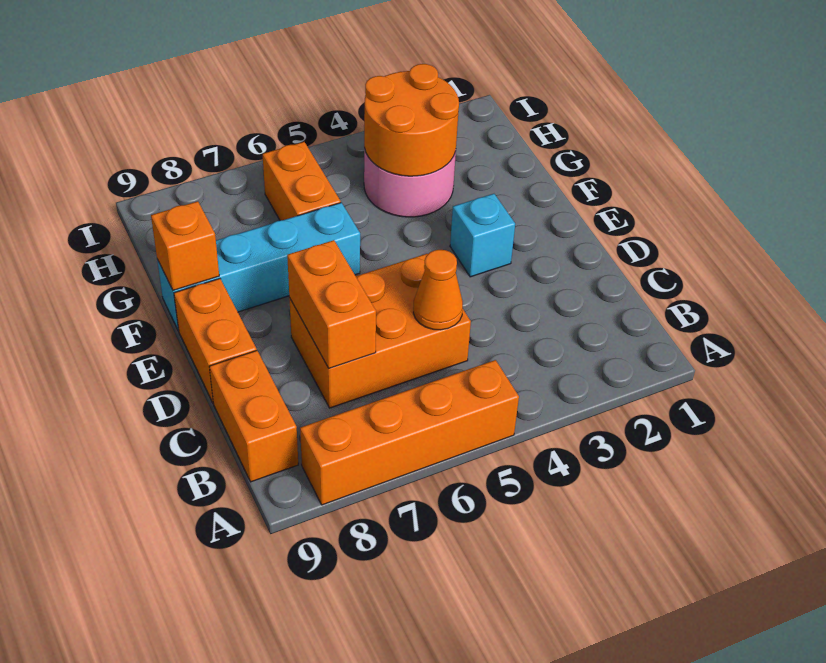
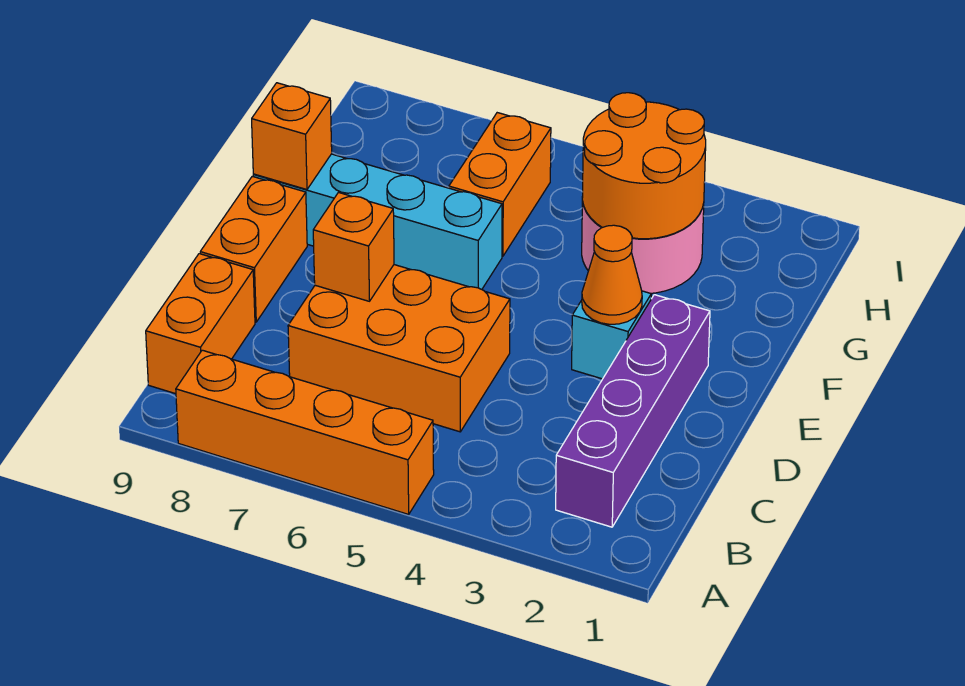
none -> purple brick B2:E2 level 1
orange cone C5 level 2 -> orange cone E3 level 2
orange brick C7:D7 level 2 -> orange brick D7 level 2

